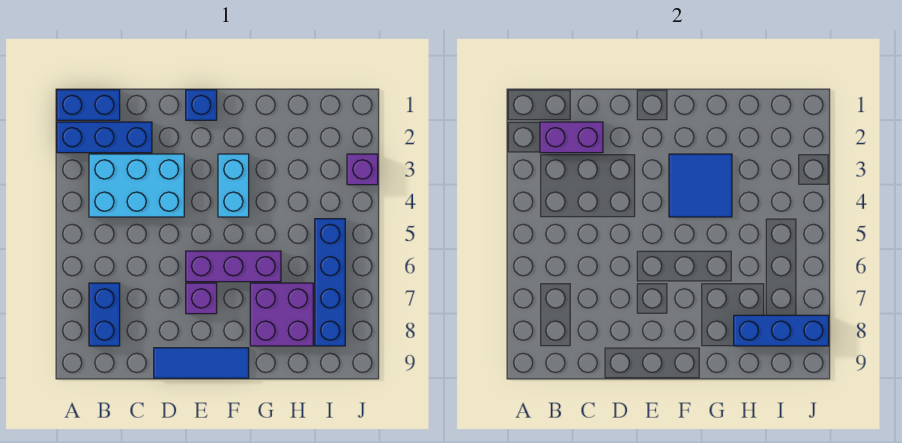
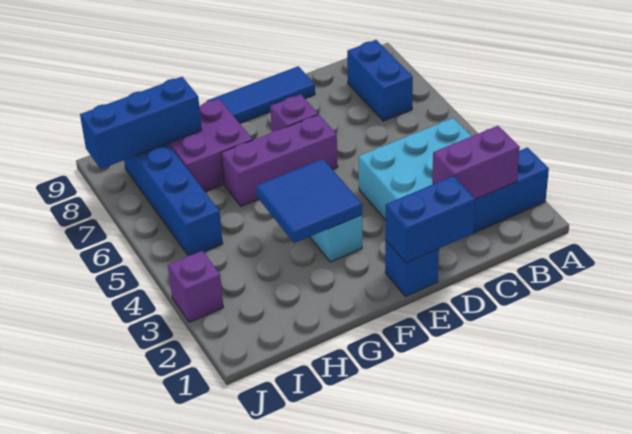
blue brick A1:B1 level 1 -> blue brick D1:E1 level 2

